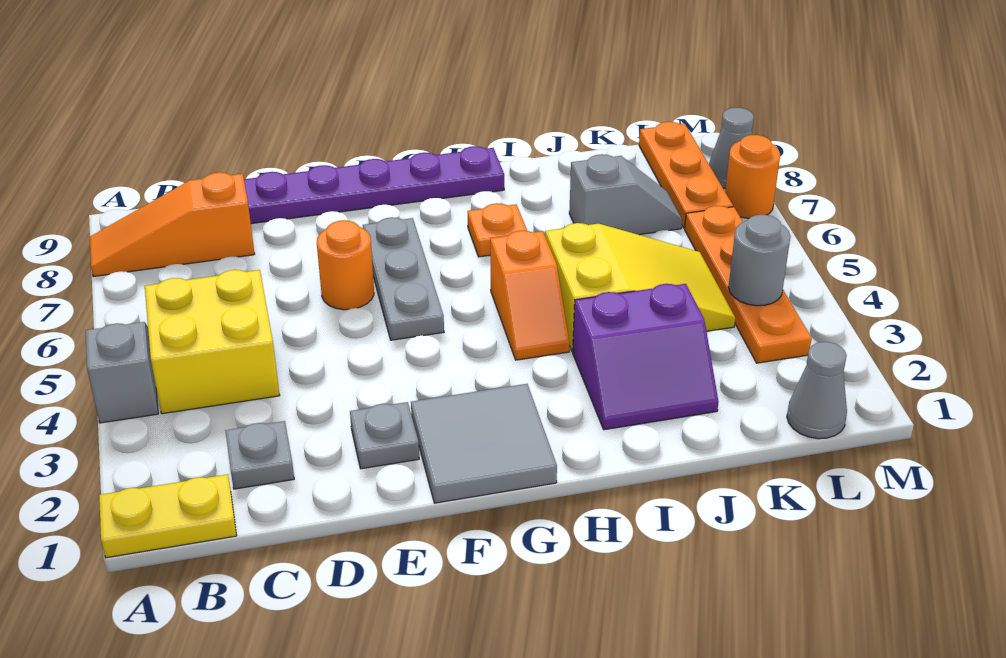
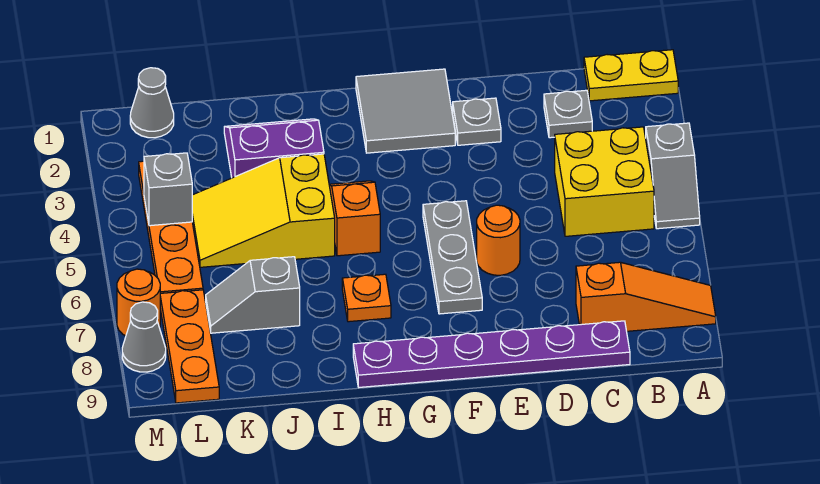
grey round brick L4 level 2 -> grey brick L4 level 2

